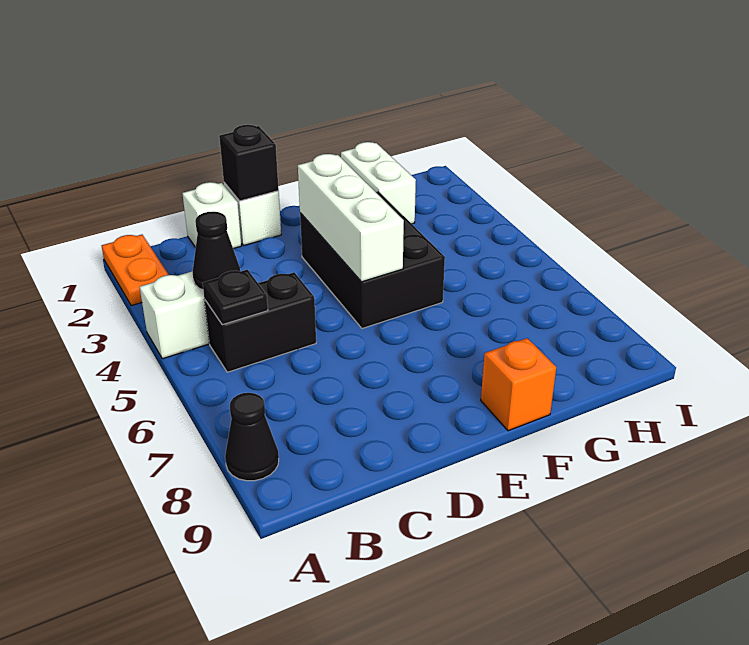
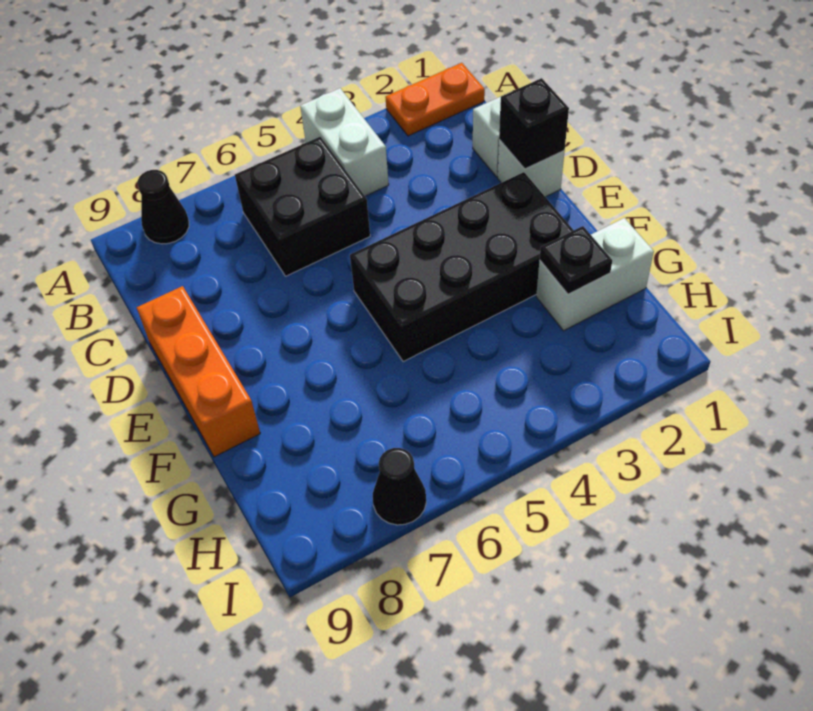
black cone B4 level 2 -> black cone I7 level 1
black brick B5:C5 level 1 -> black brick B5:C6 level 1
black plate B5 level 2 -> black plate G2 level 2
black brick E3:F5 level 1 -> black brick E2:F5 level 1
white brick E3:E5 level 2 -> none
orange brick F9 level 1 -> orange brick D9:F9 level 1

